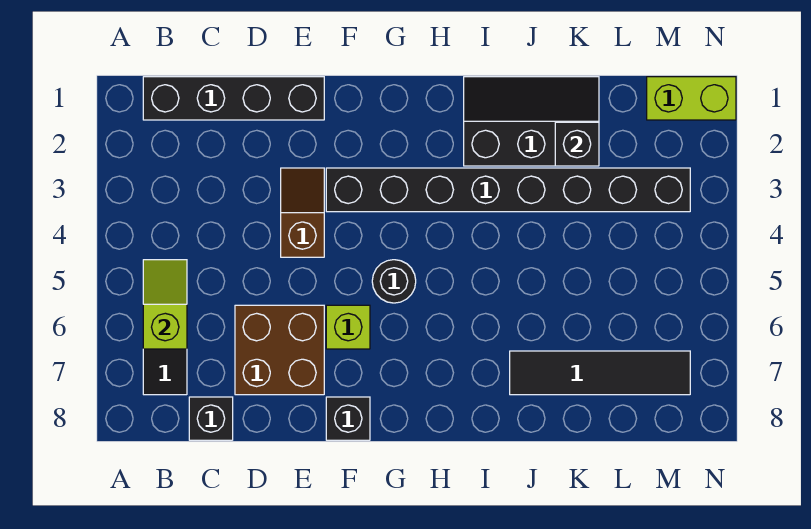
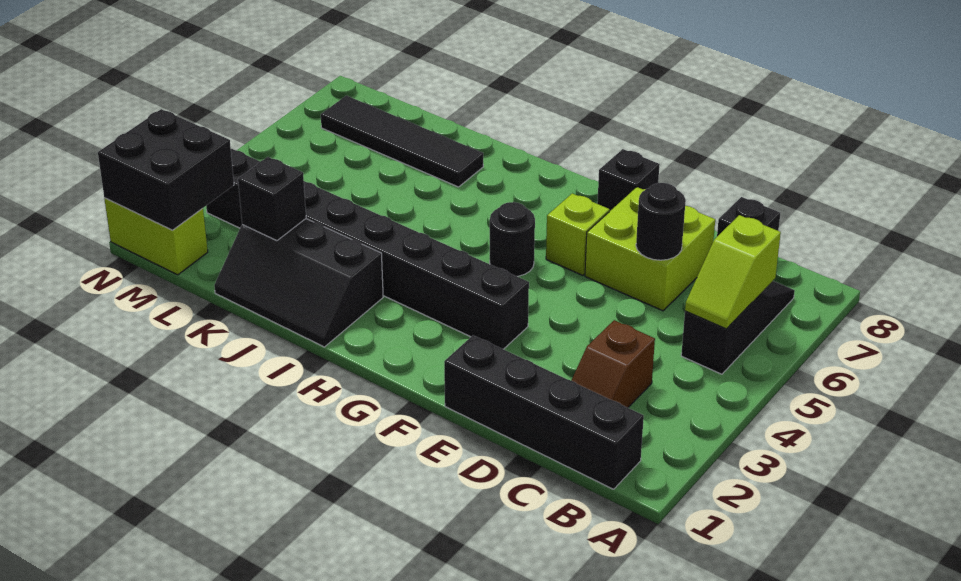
brown brick D6:E7 level 1 -> lime brick D6:E7 level 1
none -> black round brick D6 level 2
brown slope E3:E4 level 1 top 4 -> brown slope C2:C3 level 1 top 3
none -> black brick M1:N2 level 2

